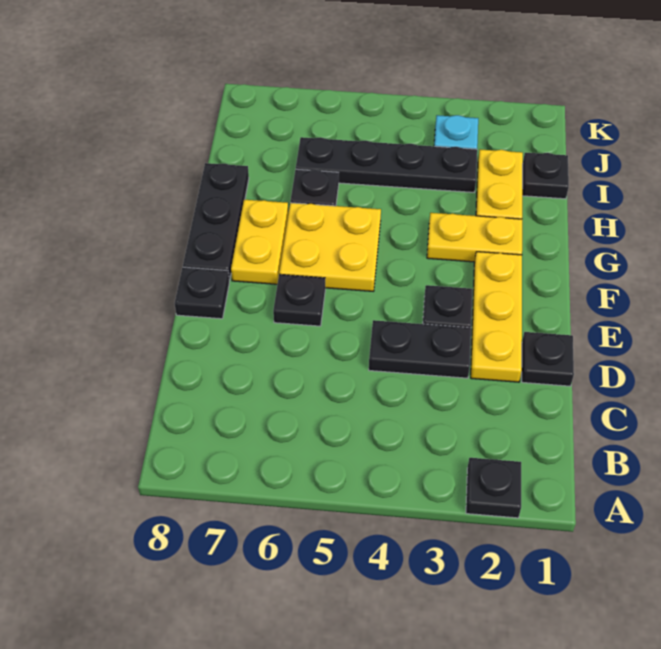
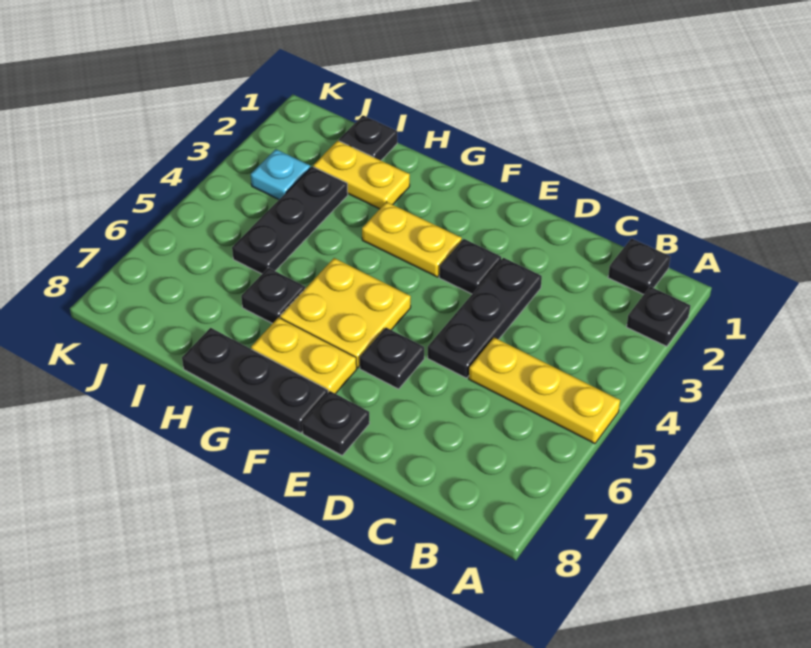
black plate D1 level 1 -> black plate B1 level 1
yellow plate D2:F2 level 1 -> yellow plate A5:C5 level 1
black plate D3:D4 level 1 -> black plate D3:D5 level 1
yellow plate G2:G3 level 1 -> yellow plate F3:G3 level 1
black plate I3:I6 level 1 -> black plate I3:I5 level 1

